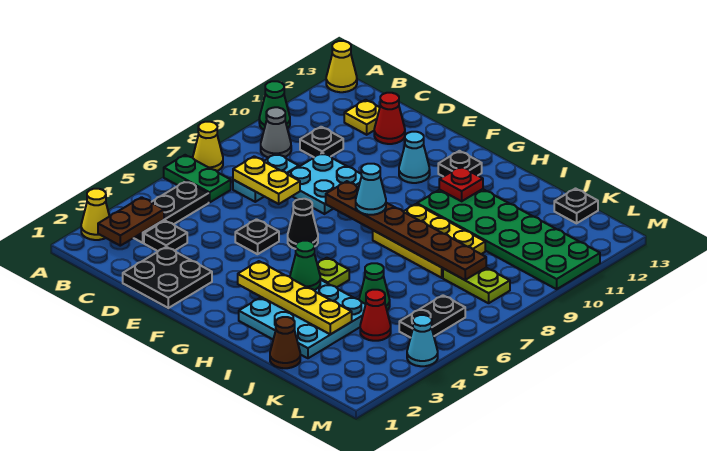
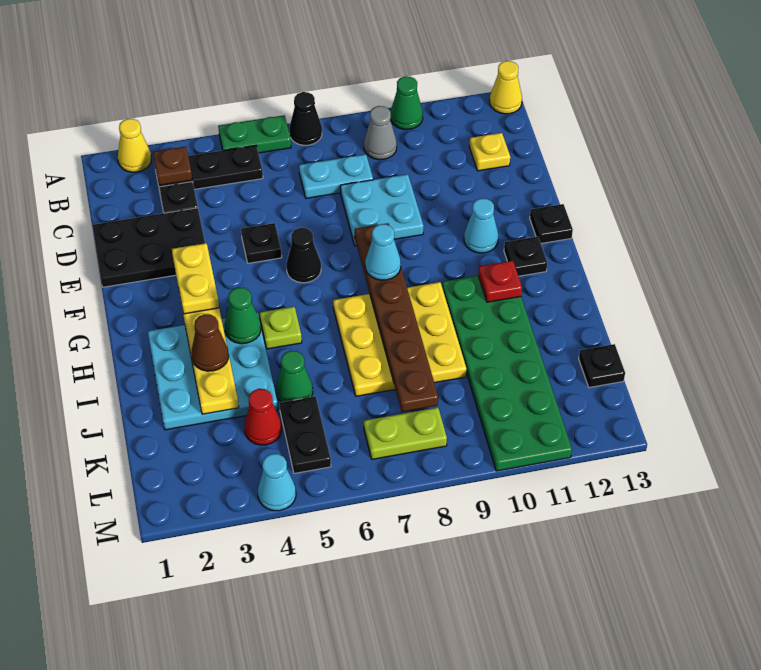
green plate A6:B6 level 1 -> green plate A5:A6 level 1
yellow cone A7 level 1 -> black cone A7 level 1
brown plate B2:B3 level 2 -> brown plate B3 level 2
yellow plate C7:D7 level 2 -> yellow plate F3:G3 level 3
black plate C10 level 1 -> black plate F13 level 1
black plate D1:E2 level 1 -> black plate D1:E3 level 1
red cone D12 level 1 -> none
yellow plate H8:J9 level 1 -> yellow plate H7:J9 level 1
brown cone J1 level 1 -> brown cone I3 level 3
lime plate K8:L8 level 1 -> lime plate L7:L8 level 1
black plate L5:L6 level 1 -> black plate K5:L5 level 1

